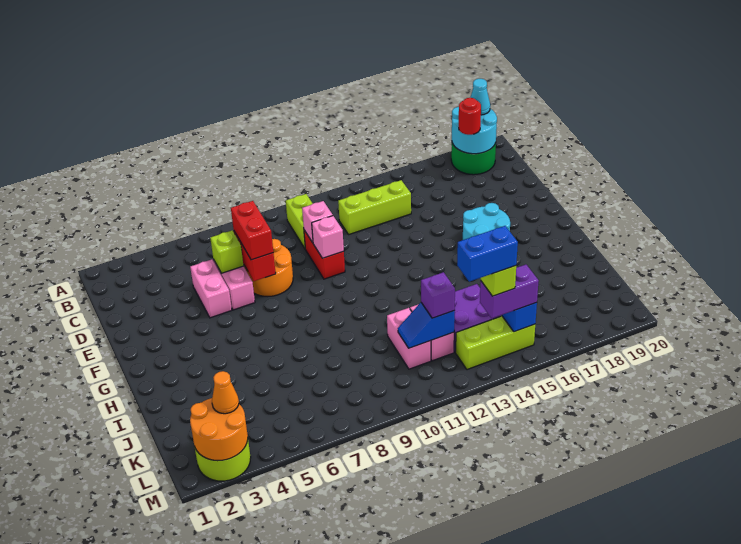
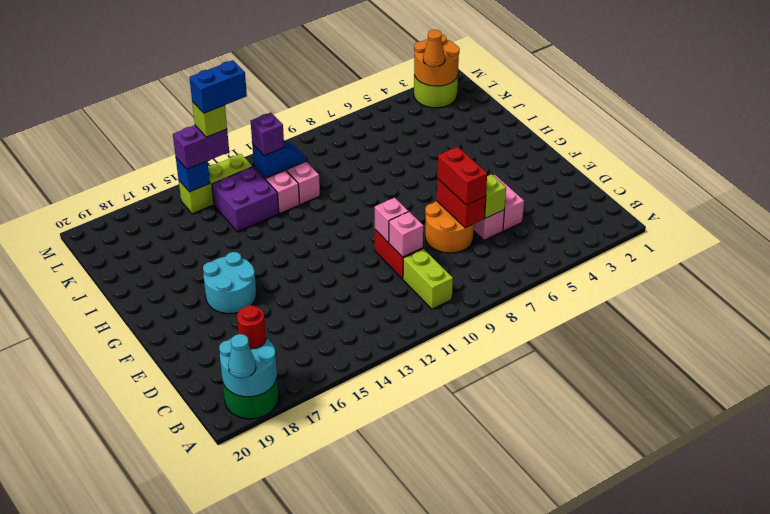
lime brick C12:C14 level 1 -> none

